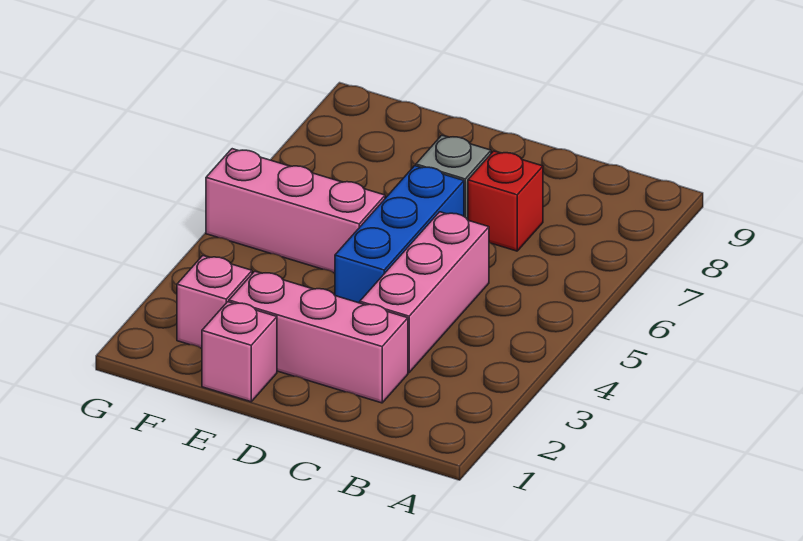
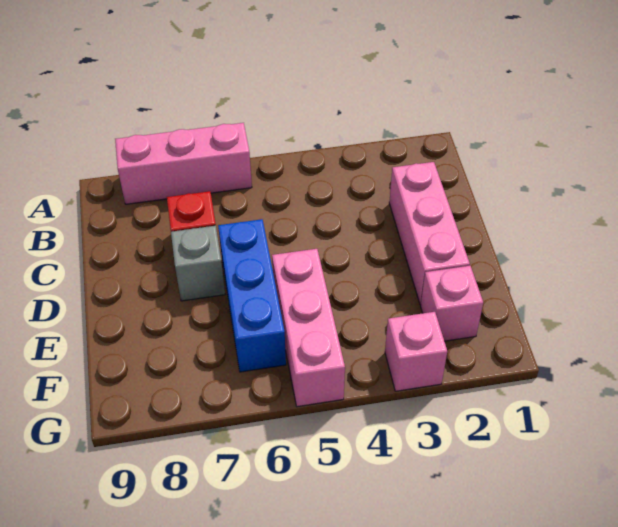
pink brick C3:C5 level 1 -> pink brick A6:A8 level 1
blue brick D4:D6 level 1 -> blue brick D6:F6 level 1
pink brick E1 level 1 -> pink brick G3 level 1

